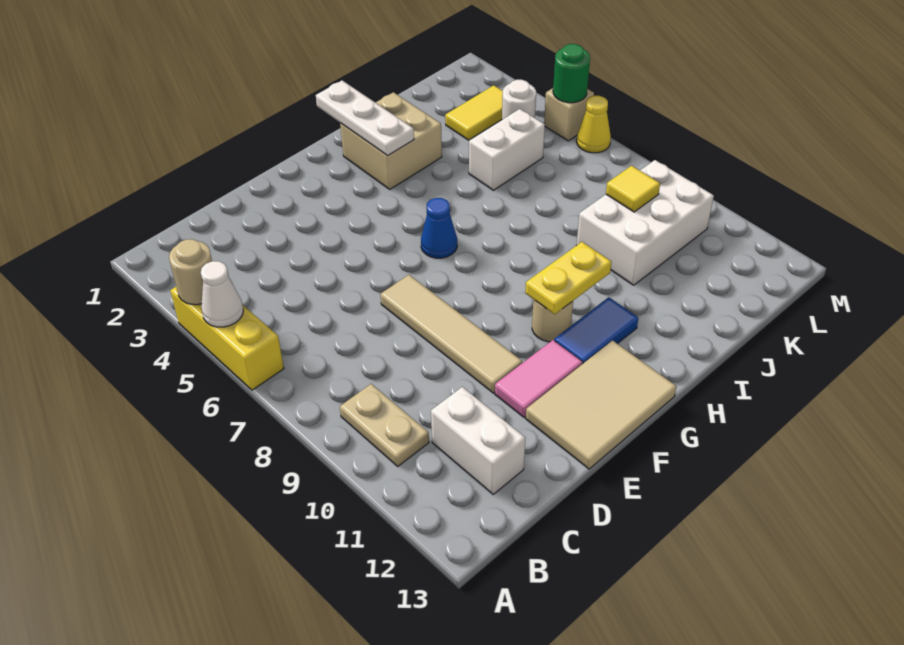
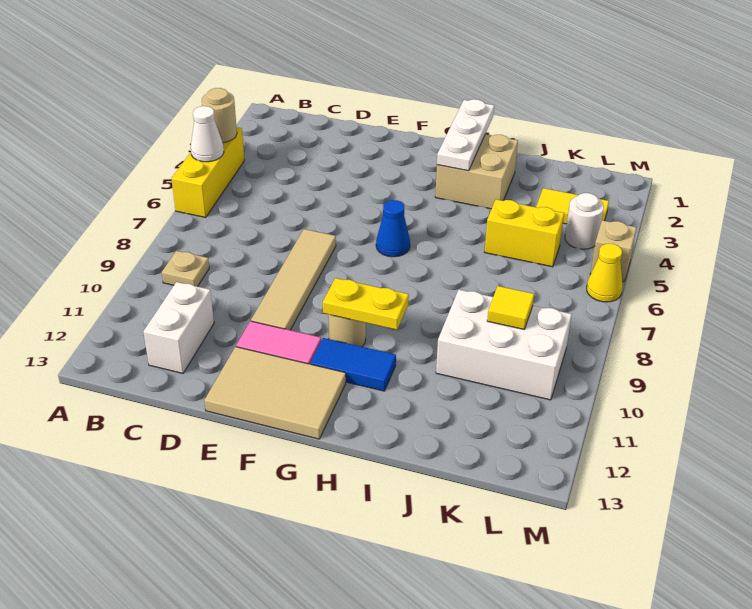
tan plate B9:B10 level 1 -> tan plate B9 level 1
white brick J5:K5 level 1 -> yellow brick J5:K5 level 1
green round brick M5 level 2 -> none

